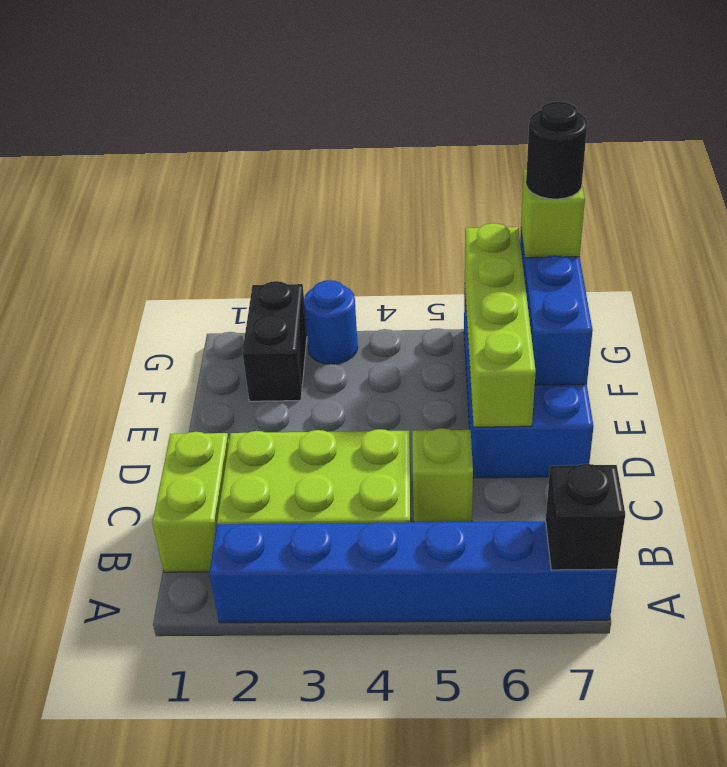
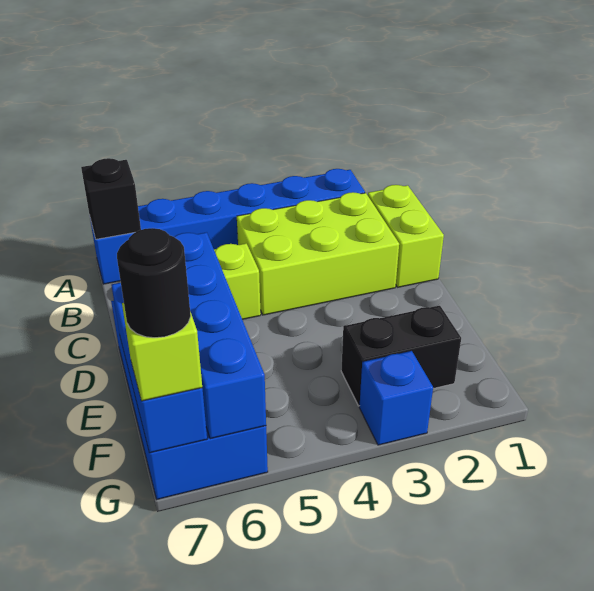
lime brick D6:G6 level 2 -> blue brick D6:G6 level 2
black brick F2:G2 level 1 -> black brick F2:F3 level 1
blue round brick G3 level 1 -> blue brick G3 level 1

